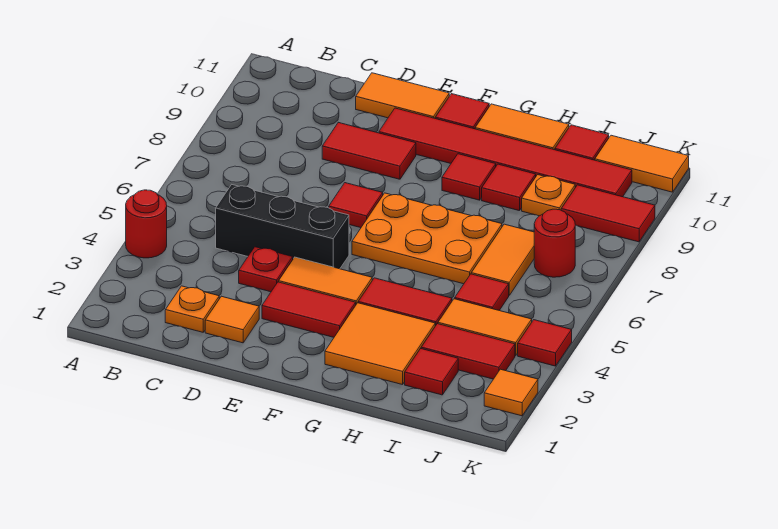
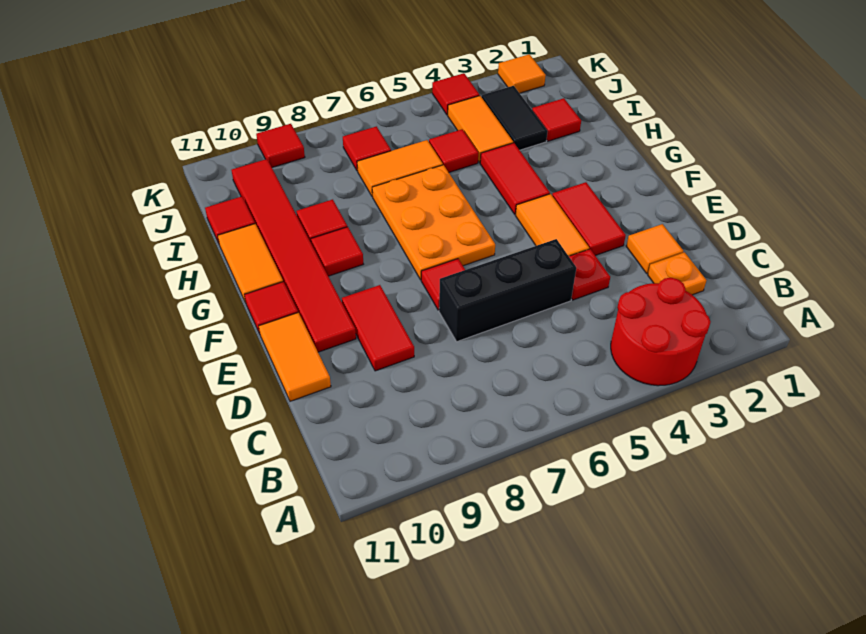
red round brick A4 level 1 -> red round brick A3:B4 level 1
black brick C5:E5 level 1 -> black brick D5:D7 level 1
orange tile G2:H3 level 1 -> none
red tile I3:J3 level 1 -> black tile I3:J3 level 1
orange plate I9 level 1 -> none
red round brick J7 level 1 -> red tile J7 level 1
red tile J9:K9 level 1 -> red tile K9 level 1
orange tile J11:K11 level 1 -> none

